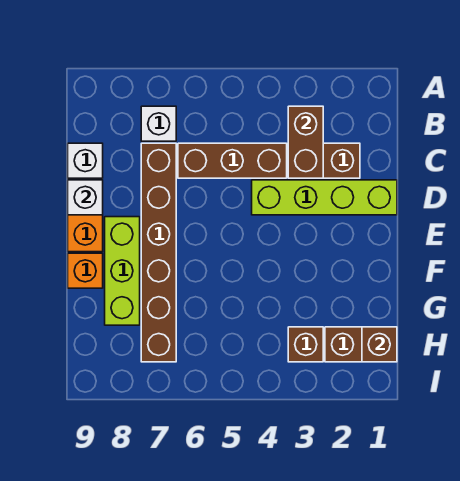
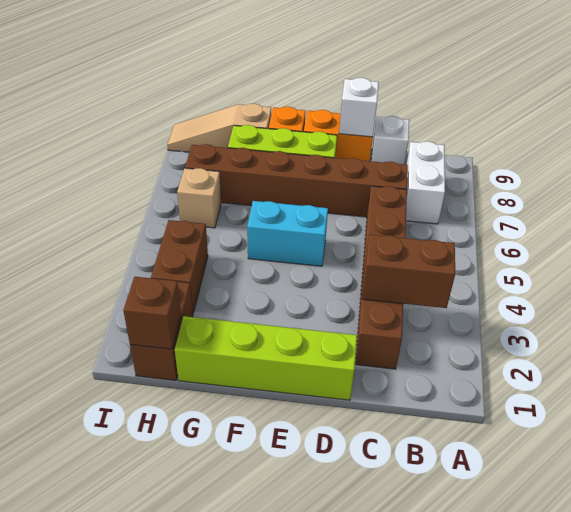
white brick B7 level 1 -> white brick B7:B8 level 1
lime brick D1:D4 level 1 -> lime brick D1:G1 level 1
none -> cyan brick E5:F5 level 1
none -> tan slope G9:I9 level 1 top G
brown brick H3 level 1 -> brown brick H3:H4 level 1
none -> tan brick H6 level 1

